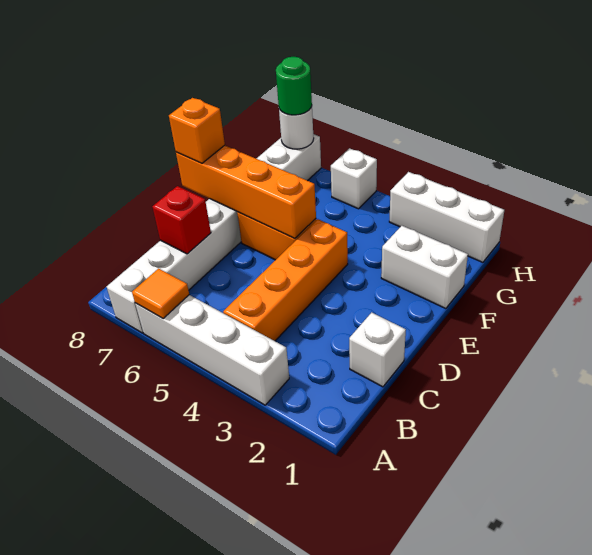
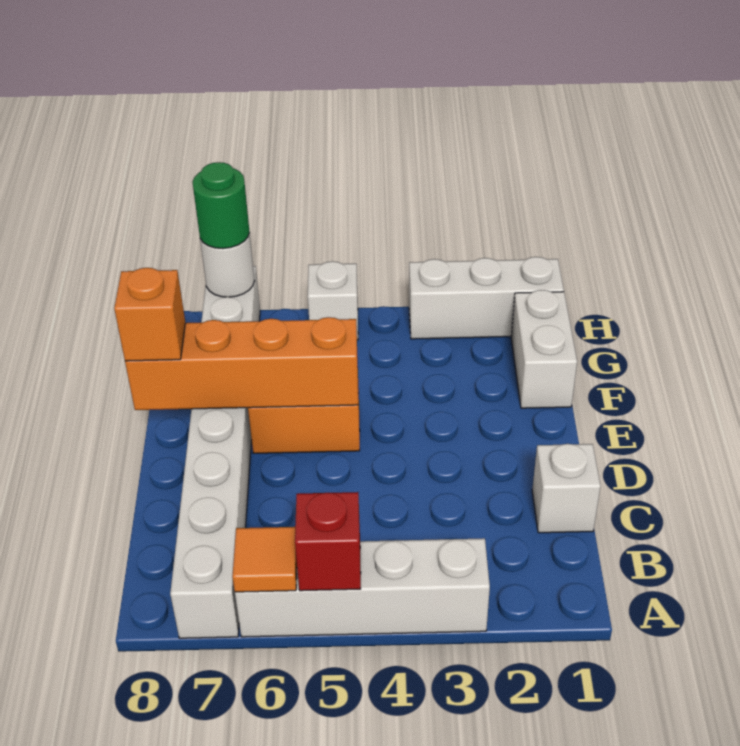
orange brick B4:E4 level 1 -> none
red brick C7 level 2 -> red brick A5 level 2
white brick F1:F2 level 1 -> white brick F1:G1 level 1

